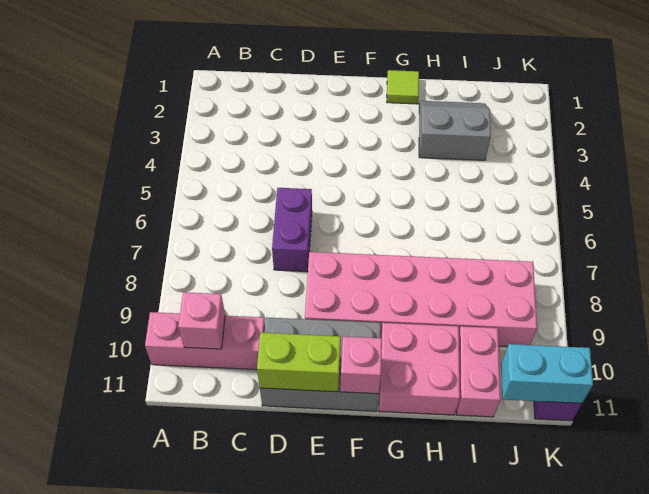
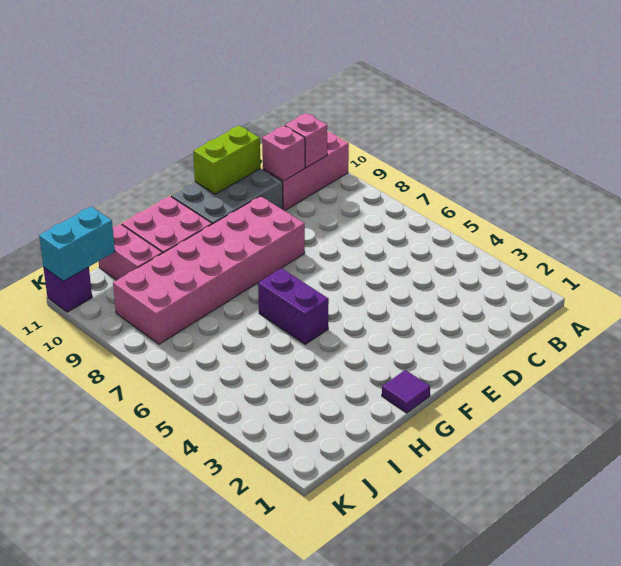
purple brick D6:D7 level 1 -> purple brick G5:G6 level 1
pink brick F11 level 2 -> pink brick C10 level 2
lime tile G1 level 1 -> purple tile G1 level 1
grey slope H2:I3 level 1 top 3 -> none

